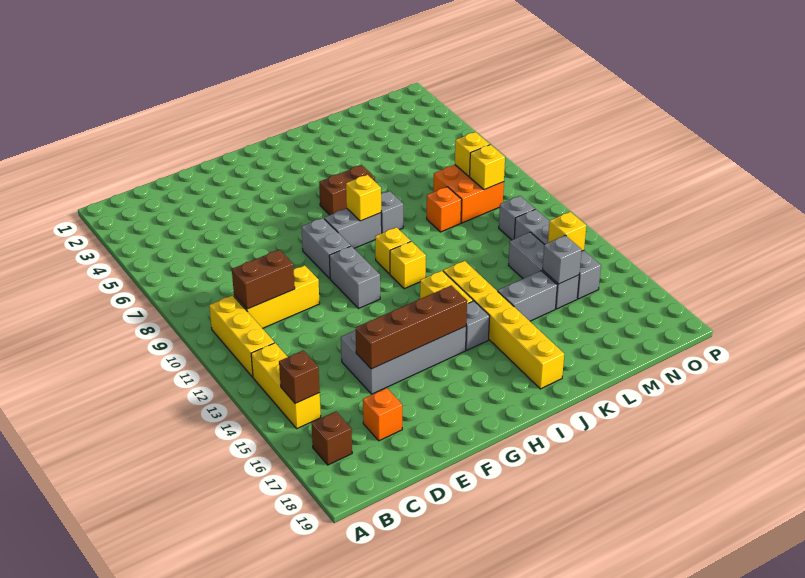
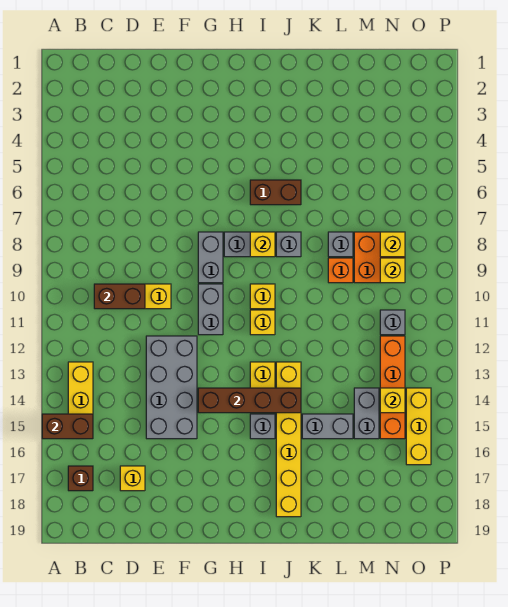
yellow brick B10:B12 level 1 -> yellow brick O14:O16 level 1
brown brick B15 level 2 -> brown brick A15:B15 level 2
orange brick D17 level 1 -> yellow brick D17 level 1
grey brick E14:H15 level 1 -> grey brick E12:F15 level 1
brown brick E15:H15 level 2 -> brown brick G14:J14 level 2
grey brick M13:M15 level 1 -> grey brick M14:M15 level 1
grey brick M15 level 2 -> grey brick L8 level 1
grey brick N12:N15 level 1 -> orange brick N12:N15 level 1

